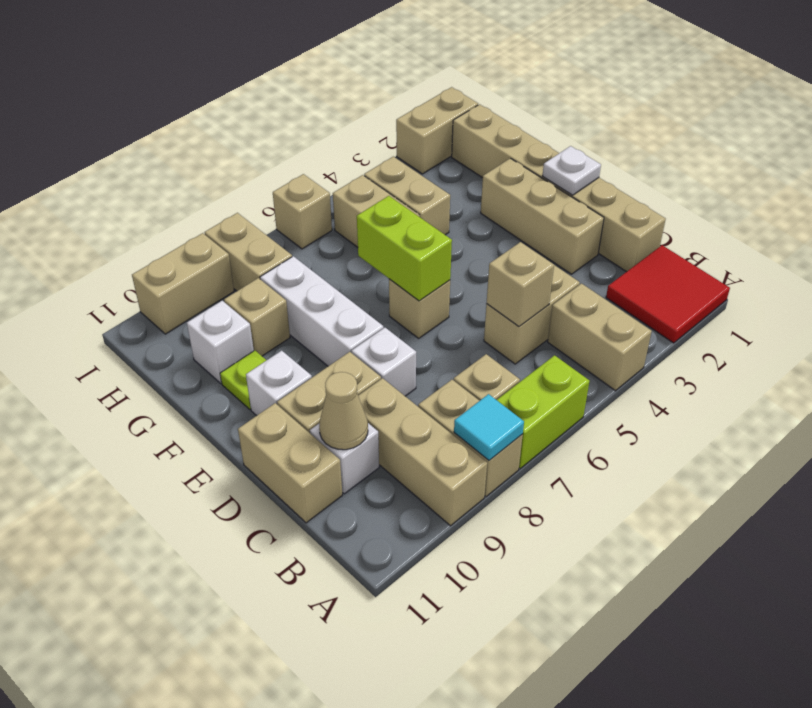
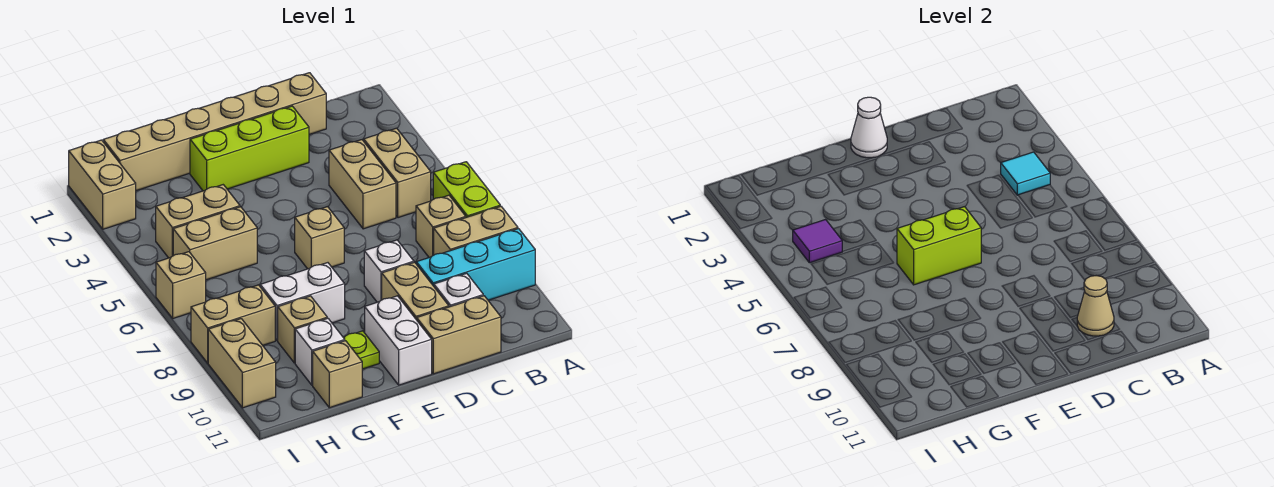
red tile A1:B2 level 1 -> none
tan brick A4:B4 level 1 -> tan brick B4:B5 level 1
cyan tile A8 level 2 -> cyan tile B4 level 2
tan brick A9:C9 level 1 -> cyan brick A9:C9 level 1
tan brick C5 level 2 -> tan brick G11 level 1
tan brick D2:F2 level 1 -> lime brick D2:F2 level 1
white plate E1 level 2 -> white cone E1 level 2
white brick E8:G8 level 1 -> white brick F8:G8 level 1
white brick E10 level 1 -> white brick E10:E11 level 1
none -> purple tile H4 level 2

